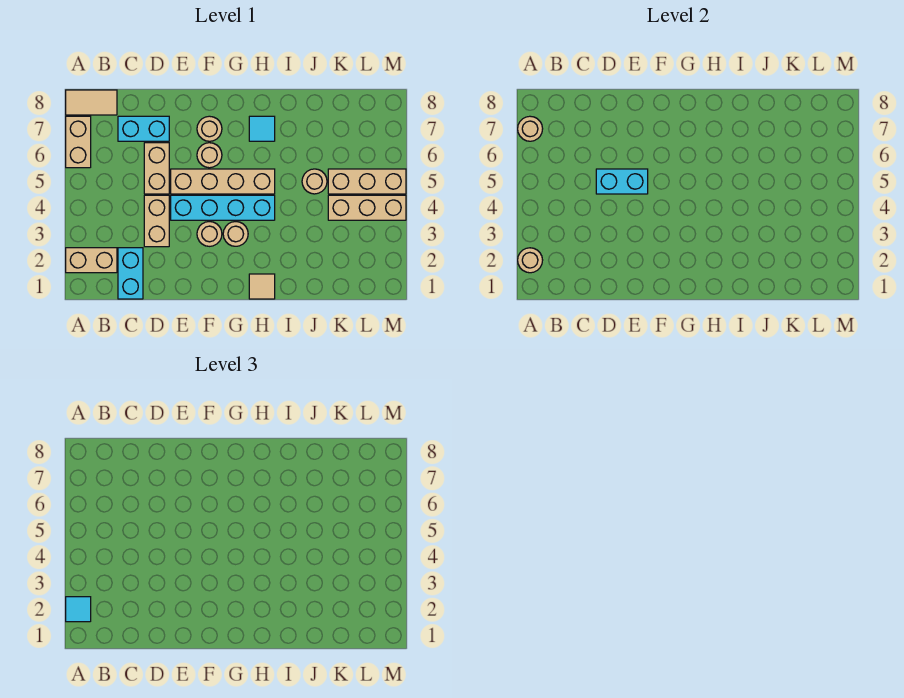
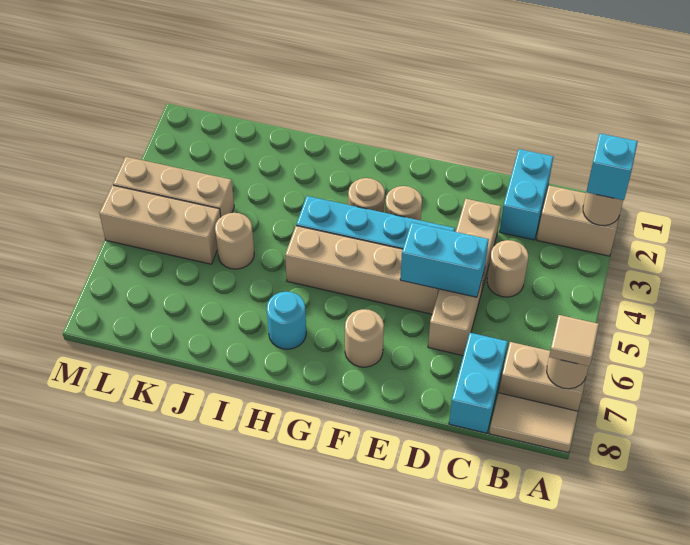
cyan tile A2 level 3 -> cyan brick A2 level 3
tan brick A6:A7 level 1 -> tan brick A7:B7 level 1
cyan brick C7:D7 level 1 -> cyan brick C7:C8 level 1
tan round brick F6 level 1 -> tan round brick C4 level 1
tan tile H1 level 1 -> tan tile A7 level 3
cyan tile H7 level 1 -> cyan round brick H7 level 1

